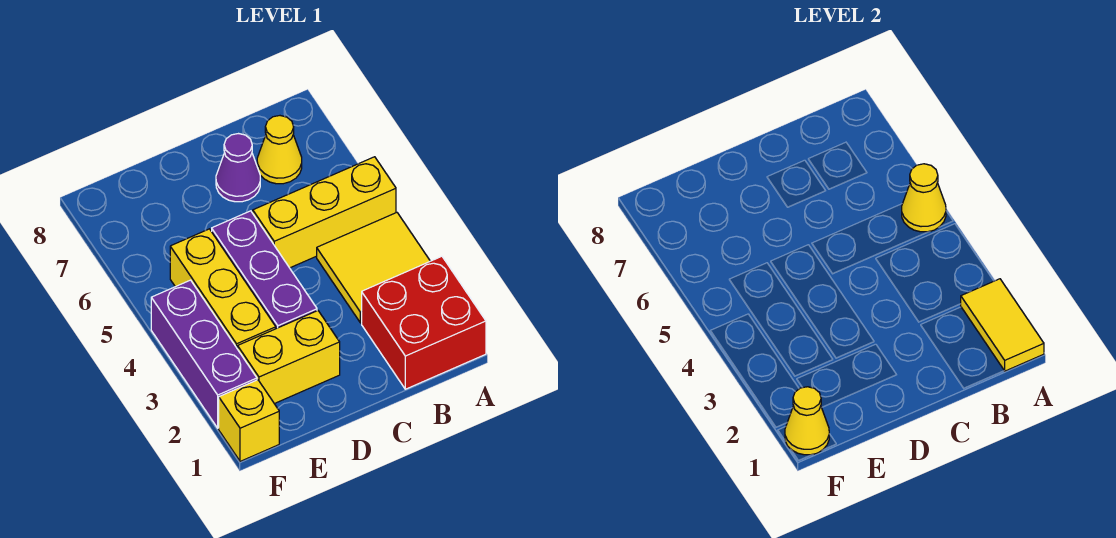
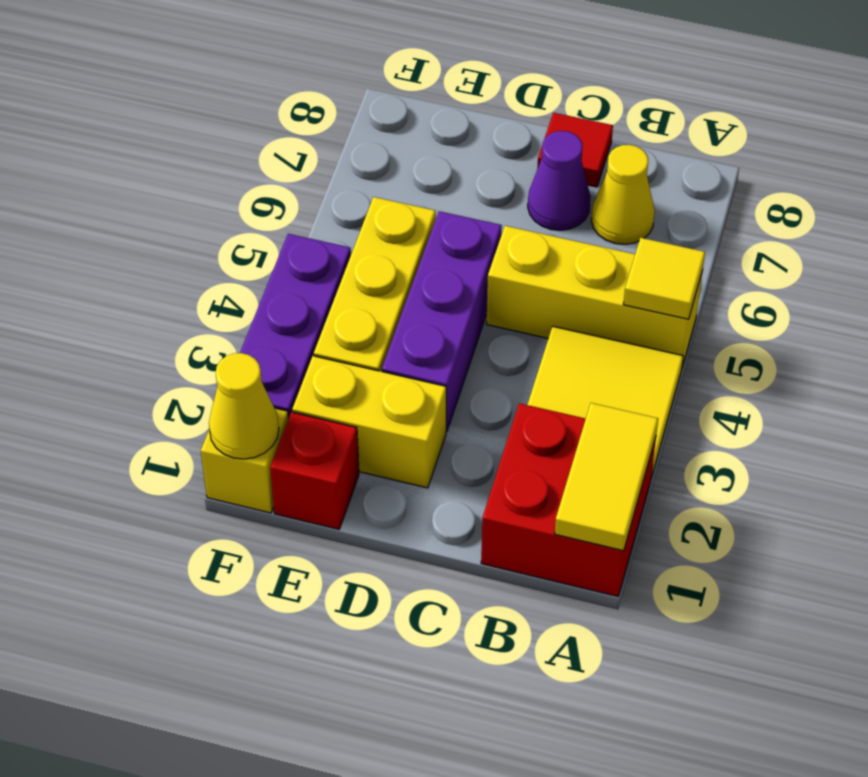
yellow cone A5 level 2 -> yellow tile A5 level 2
none -> red tile C8 level 1
none -> red brick E1 level 1

